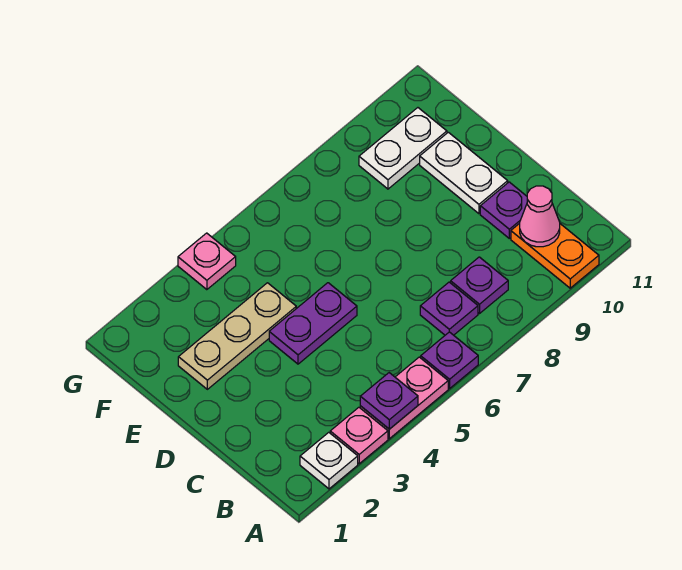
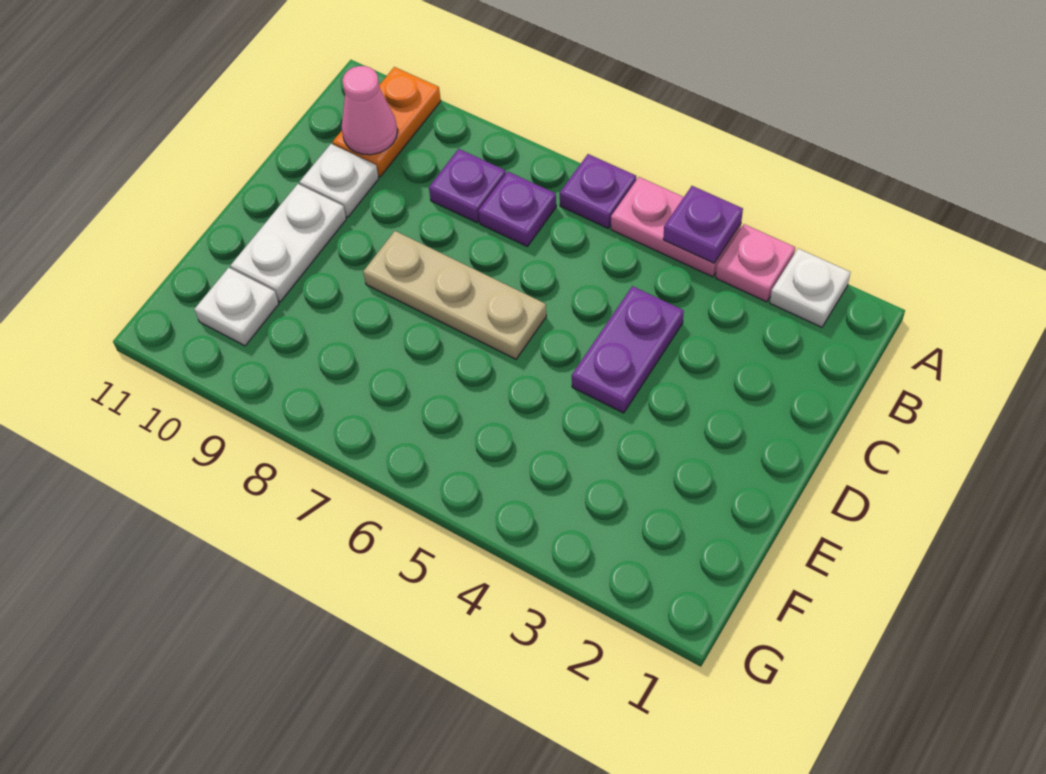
purple plate C10 level 1 -> white plate C10 level 1
purple plate D4:D5 level 1 -> purple plate C4:D4 level 1
tan plate E2:E4 level 1 -> tan plate D6:D8 level 1
white plate F9:F10 level 1 -> white plate F10 level 1
pink plate G4 level 1 -> none

